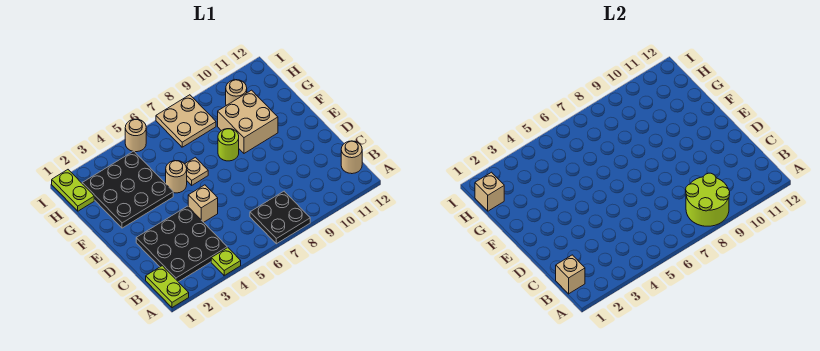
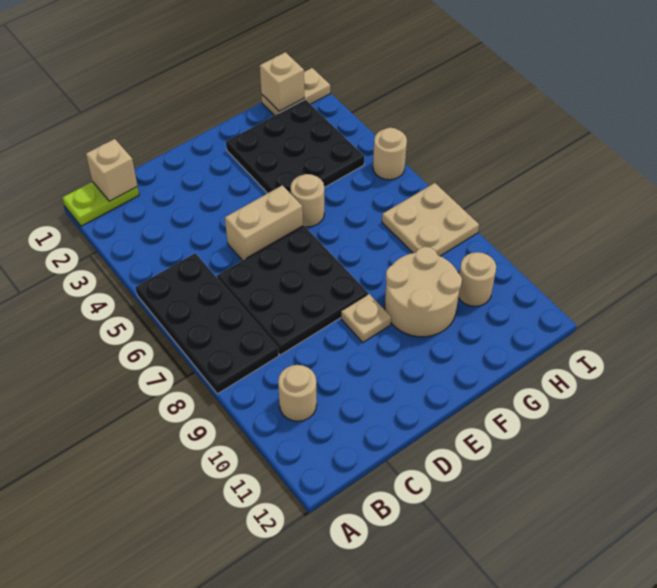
lime plate A4 level 1 -> none
black plate A7:B8 level 1 -> black plate A5:B8 level 1
lime round brick A8:B9 level 2 -> none
black plate B2:D4 level 1 -> black plate C6:E8 level 1
tan round brick B12 level 1 -> tan round brick B10 level 1
tan brick D5 level 1 -> tan brick D5:E5 level 1
tan plate F6 level 1 -> tan plate E9 level 1
lime round brick F8 level 1 -> none
tan brick F9:G10 level 1 -> tan round brick F9:G10 level 1
lime plate H1:I1 level 1 -> tan plate H1:I1 level 1

